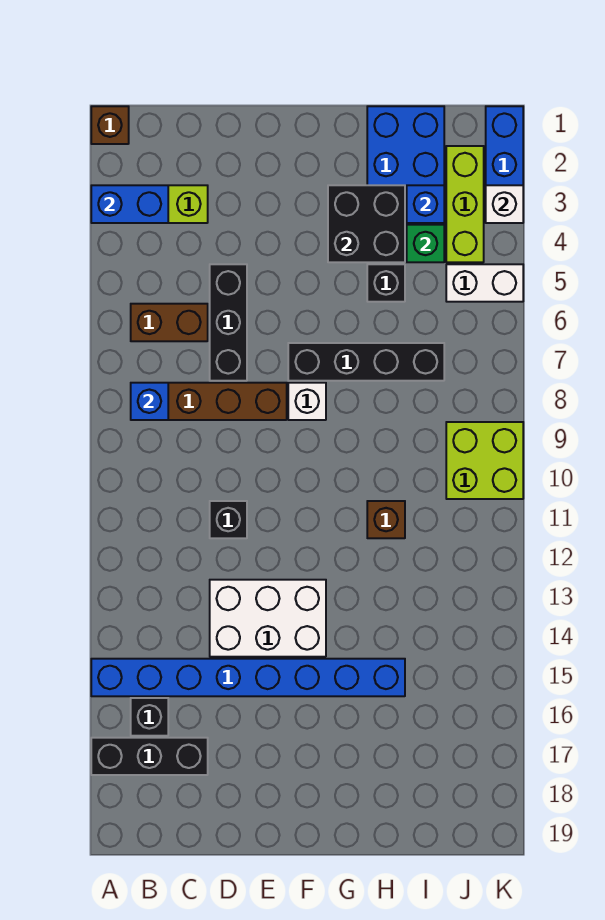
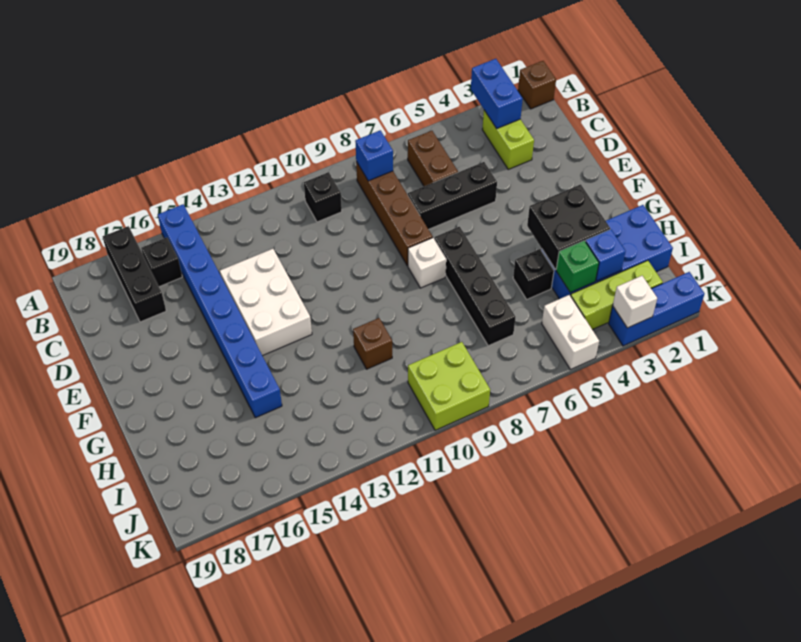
black brick D11 level 1 -> black brick B10 level 1

